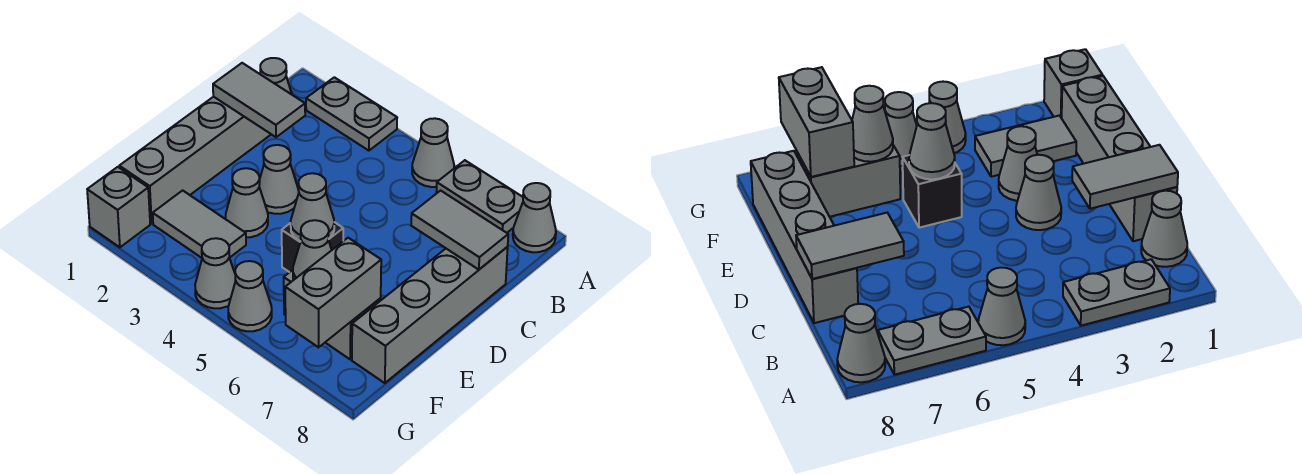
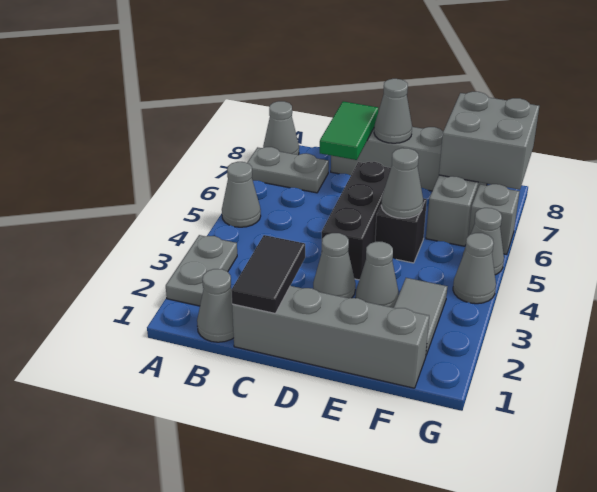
grey plate A6:A7 level 1 -> grey plate A7:B7 level 1
grey tile C1:C2 level 2 -> black tile C1:C2 level 2
grey tile C7:C8 level 2 -> green tile C7:C8 level 2
none -> black brick D4:D6 level 1
grey cone F6 level 2 -> grey cone D8 level 2
grey brick F7:G7 level 2 -> grey brick F7:G8 level 2
grey brick G1 level 1 -> grey brick G6 level 1

